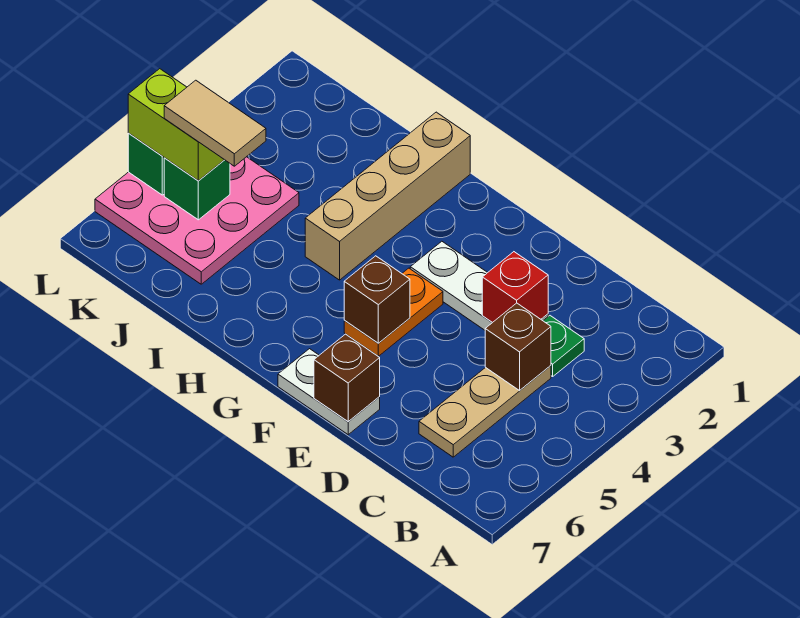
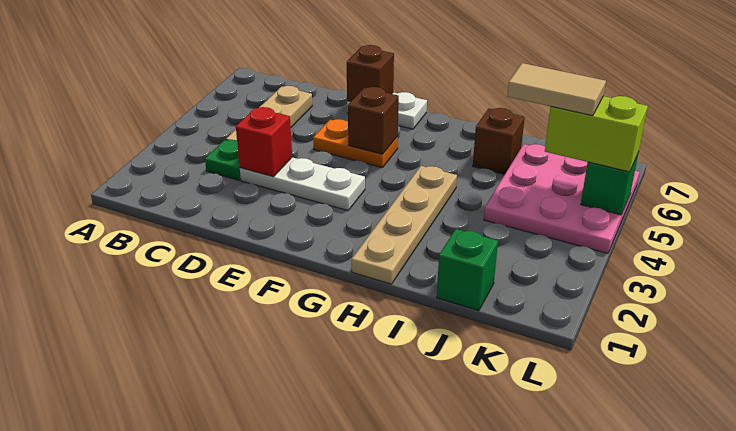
brown brick C4 level 2 -> brown brick I6 level 1
orange plate F4:F5 level 1 -> orange plate E5:F5 level 1
tan brick H1:H4 level 1 -> tan plate H1:H4 level 1
green brick K5 level 2 -> green brick J1 level 1

